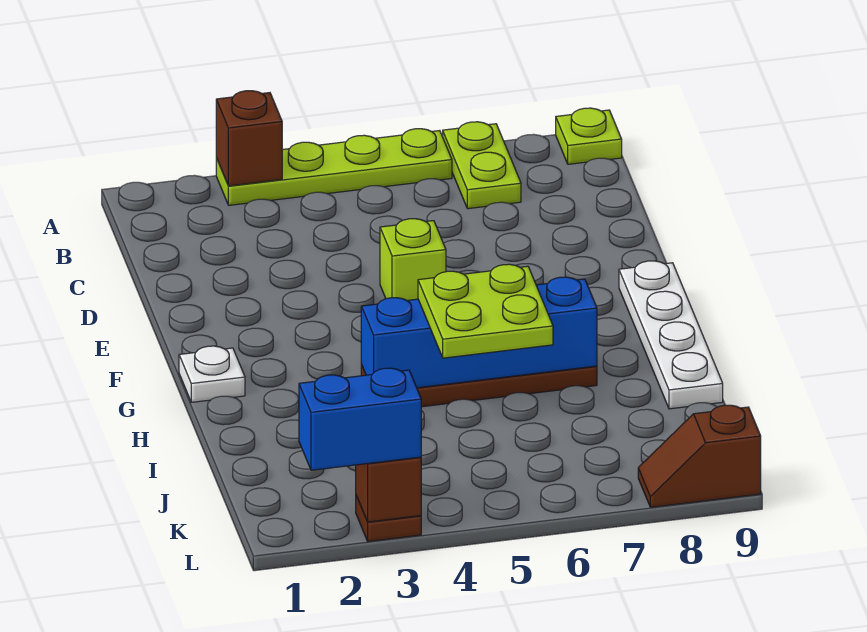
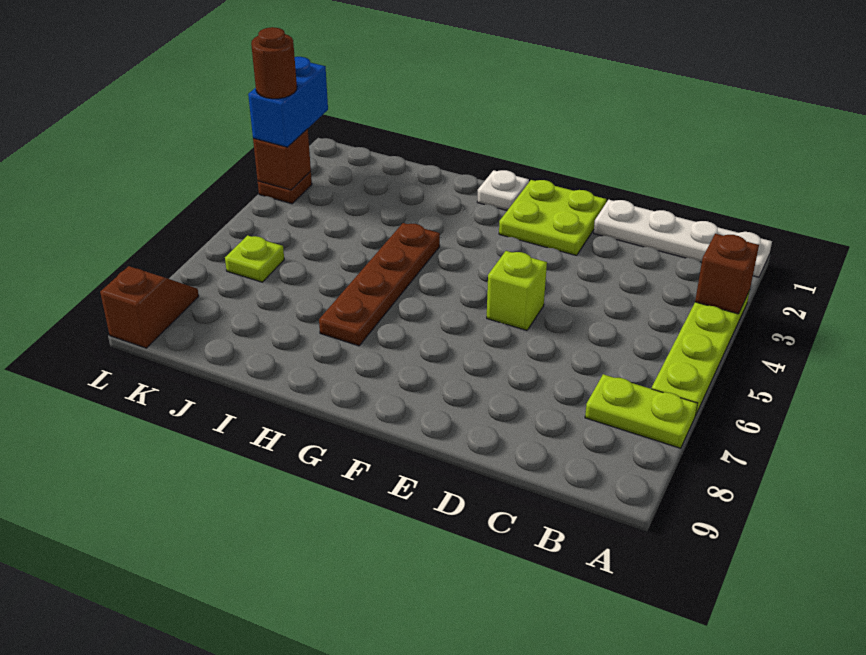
lime plate A9 level 1 -> lime plate K6 level 1
white plate F9:I9 level 1 -> white plate A1:D1 level 1
blue brick H4:H7 level 2 -> none
lime plate H5:I6 level 3 -> lime plate E1:F2 level 1
none -> brown round brick L3 level 4

